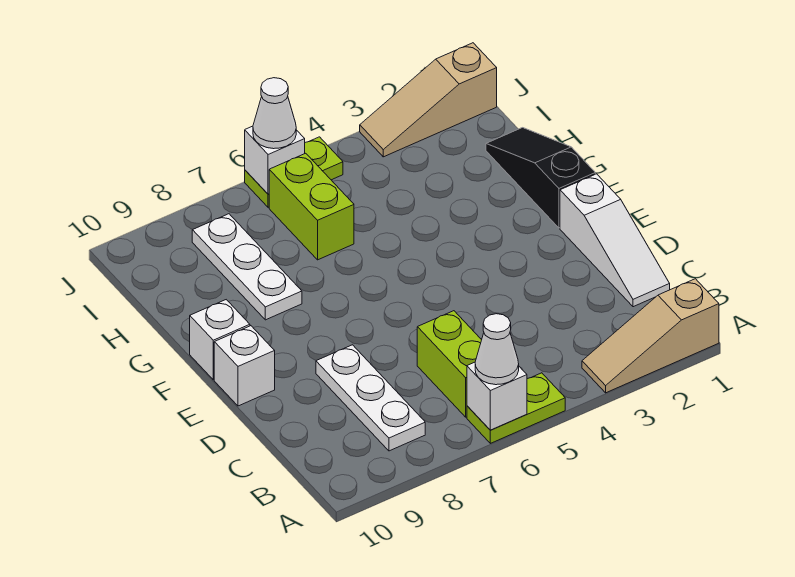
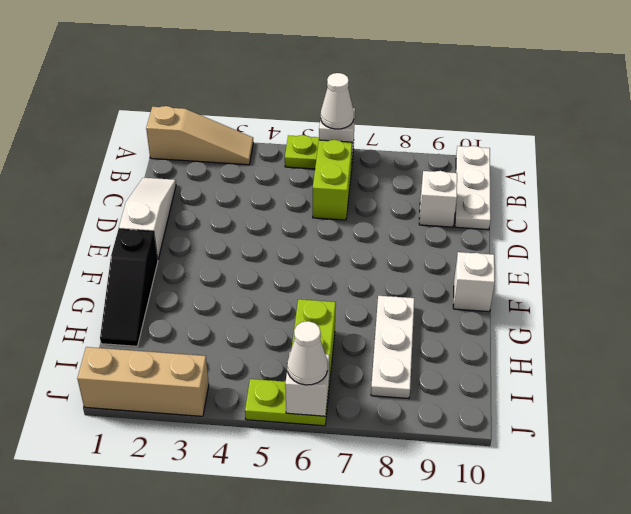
white plate B8:D8 level 1 -> white plate A10:C10 level 1
white brick E10 level 1 -> white brick C9 level 1
tan slope J1:J3 level 1 top 1 -> tan brick J1:J3 level 1

